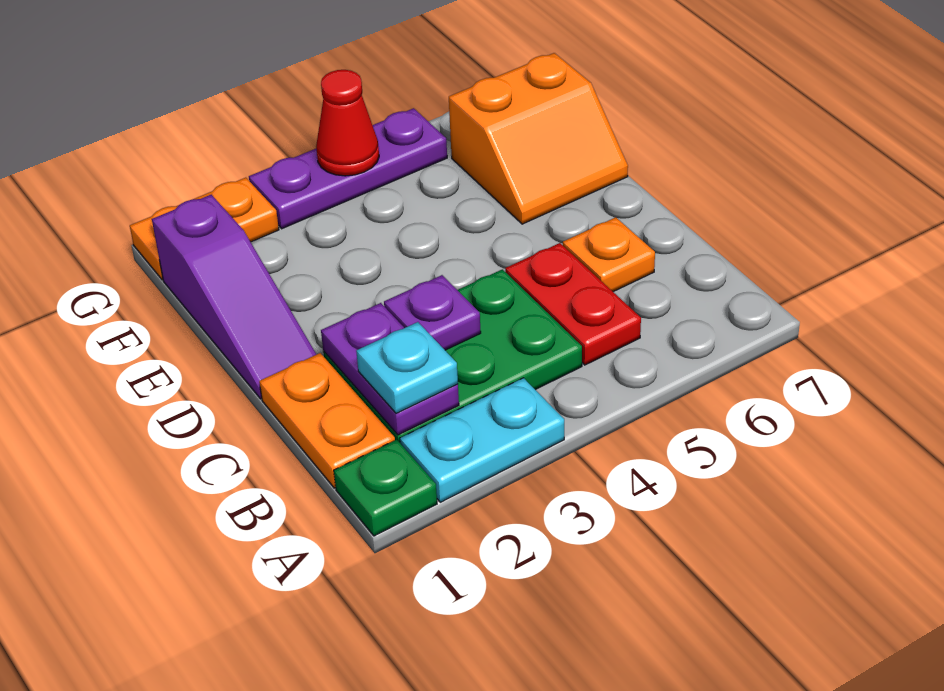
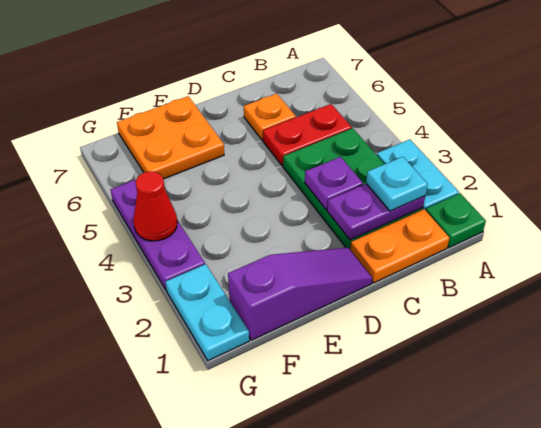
orange slope E6:F7 level 1 top F -> orange plate E6:F7 level 1
orange plate G1:G2 level 1 -> cyan plate G1:G2 level 1

